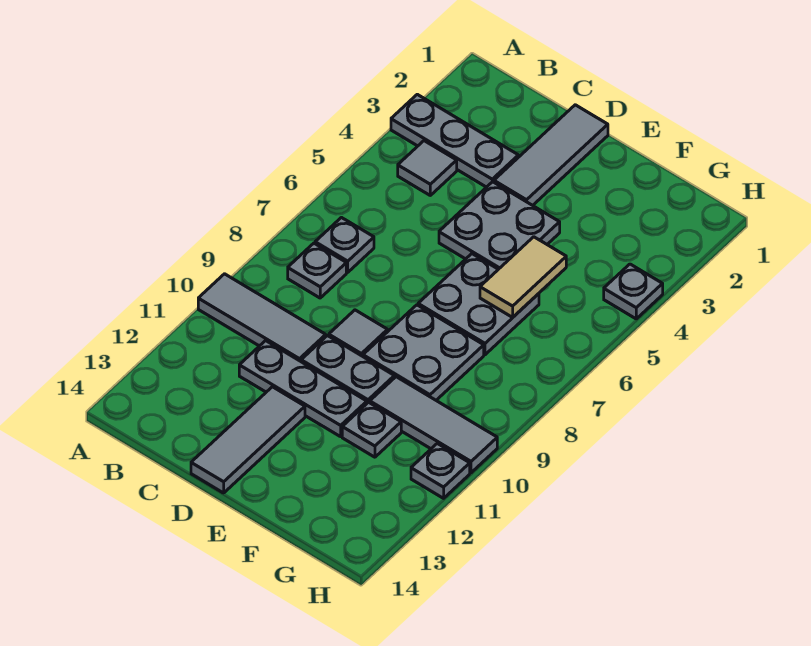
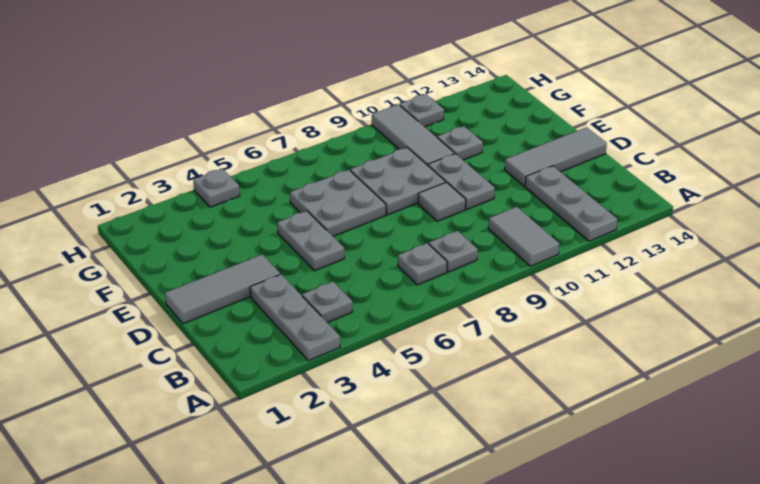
grey tile A10:C10 level 1 -> grey tile A10:B10 level 1
grey tile B4 level 1 -> grey plate B4 level 1
grey plate C11:E11 level 1 -> grey plate A12:C12 level 1
grey plate D4:E5 level 1 -> grey plate D5:E5 level 1
tan tile F5:F6 level 2 -> none

